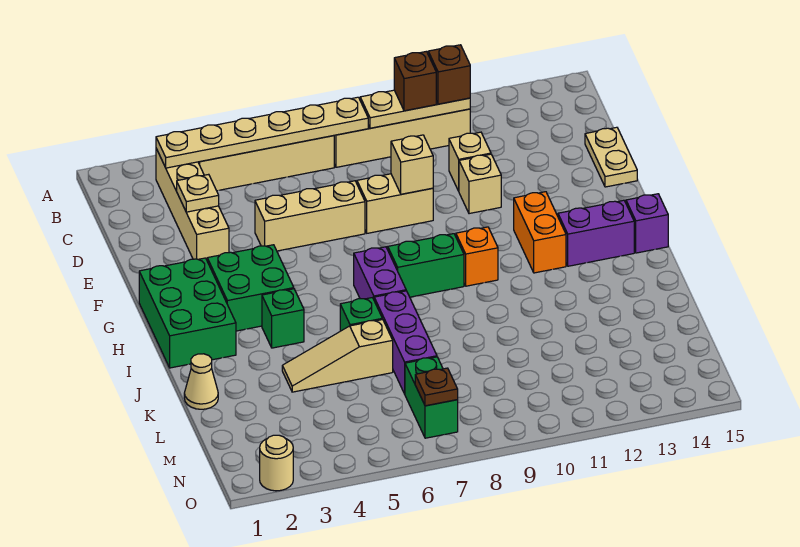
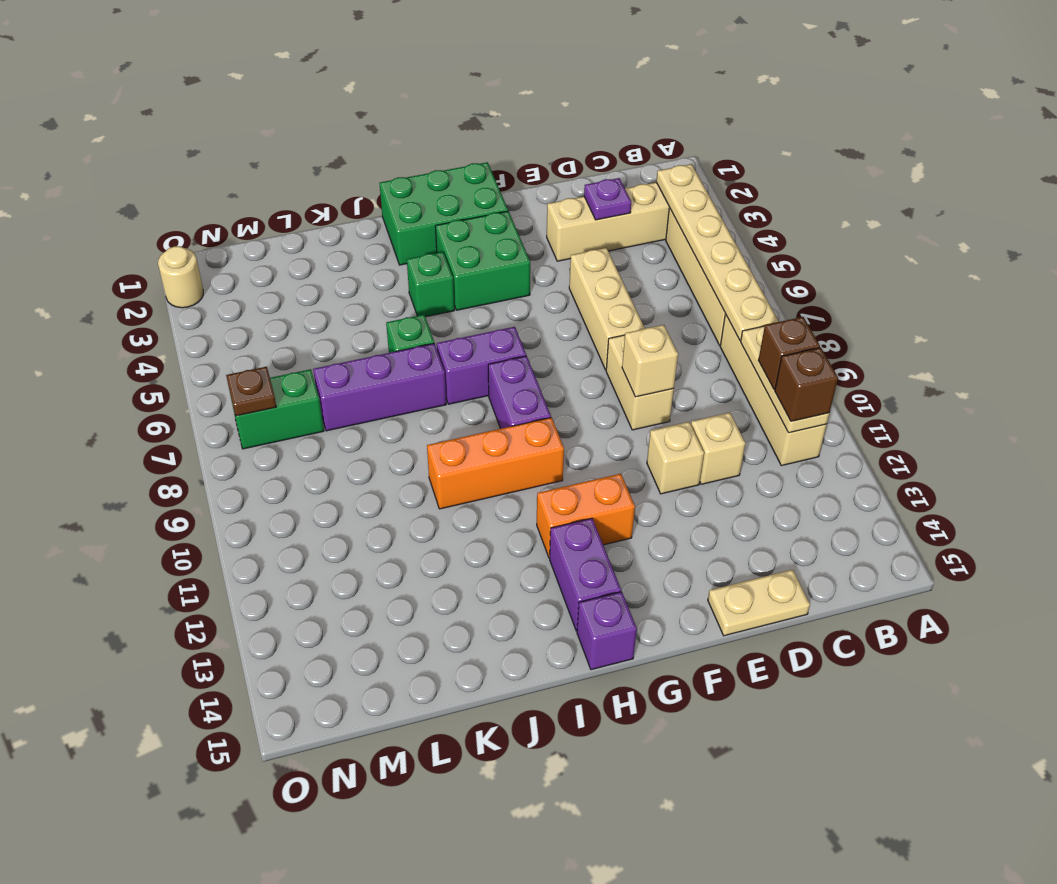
tan plate D3 level 2 -> purple plate D3 level 2
green brick H8:H9 level 1 -> purple brick H8:H9 level 1
orange brick H10 level 1 -> orange brick H10:J10 level 1
tan cone K1 level 1 -> none
tan slope K4:K6 level 1 top 6 -> none

